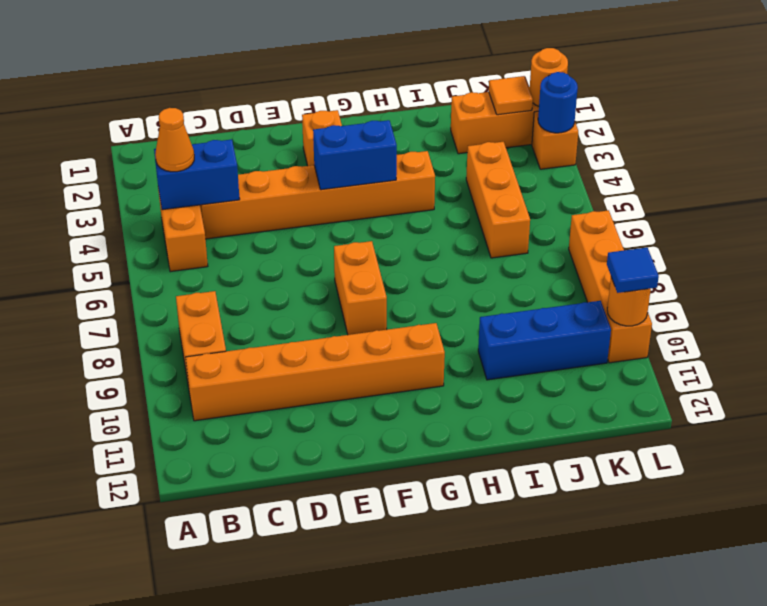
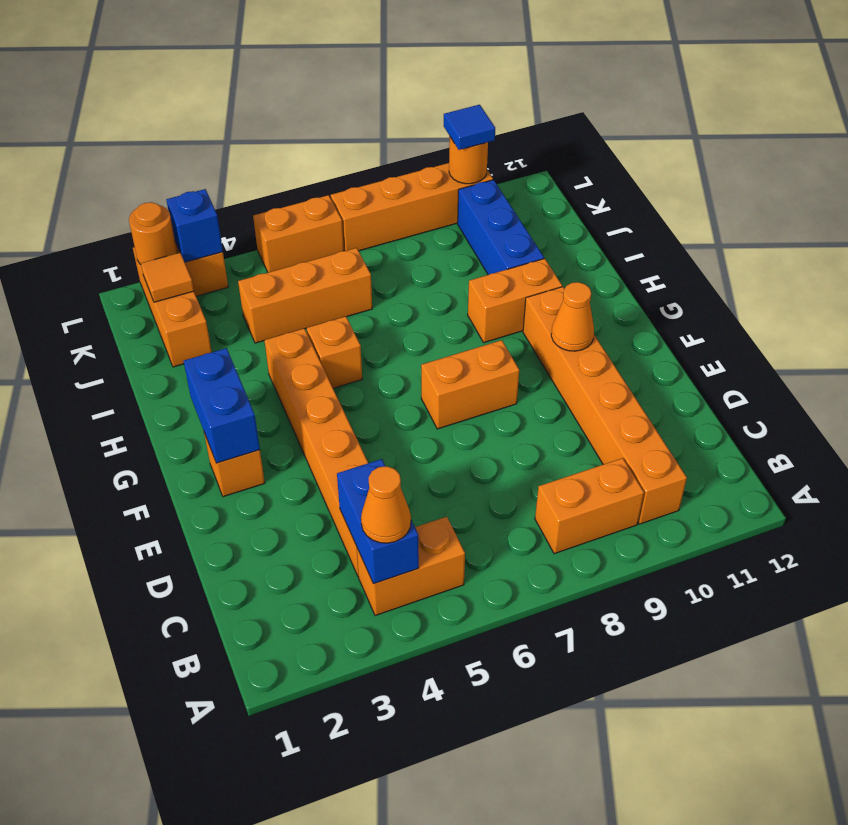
blue brick F4:G4 level 2 -> blue brick F2:G2 level 2
none -> orange cone F10 level 2
none -> orange brick H5 level 1
none -> orange brick H9:H10 level 1
blue round brick L3 level 2 -> blue brick L3 level 2
none -> orange brick L5:L6 level 1

